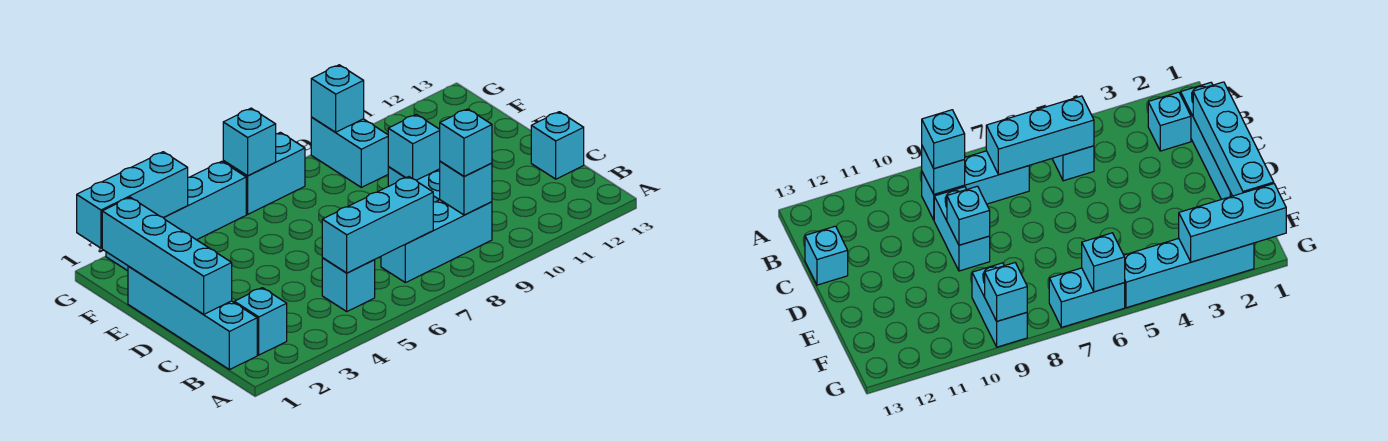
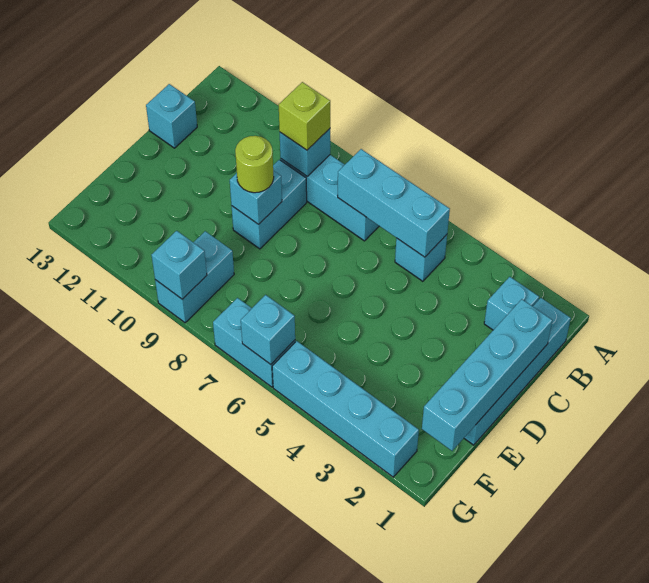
cyan brick B9 level 3 -> lime brick B9 level 3
none -> lime round brick D9 level 3
cyan brick G1:G3 level 2 -> none

